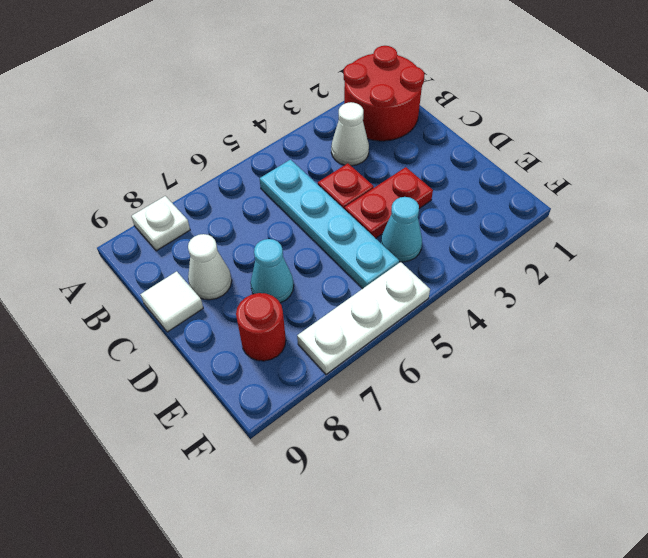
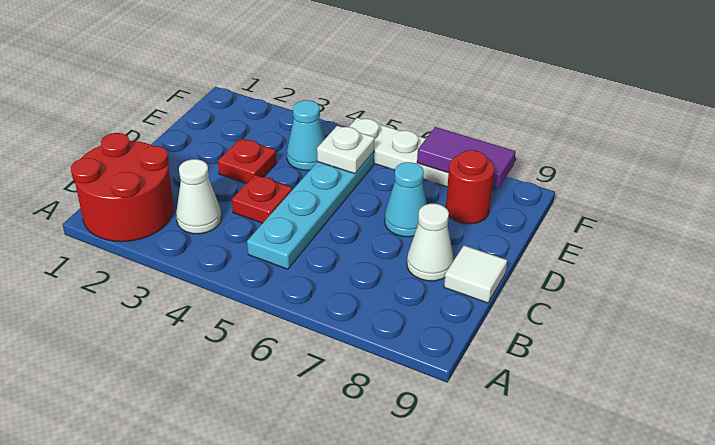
white plate A8 level 1 -> white plate E5 level 2
red plate D3:D4 level 1 -> red plate D3 level 1
none -> purple tile F7:F8 level 2

